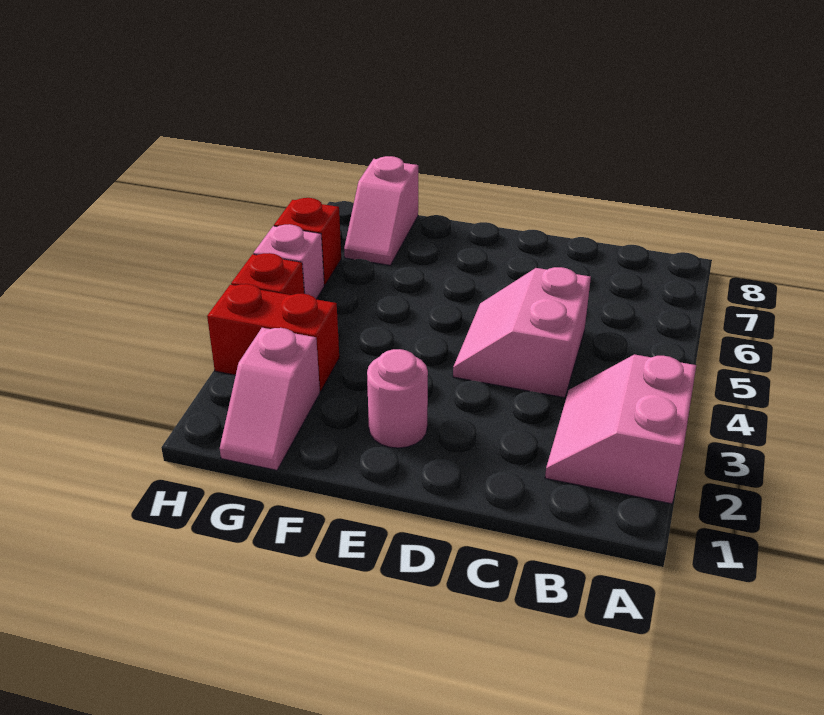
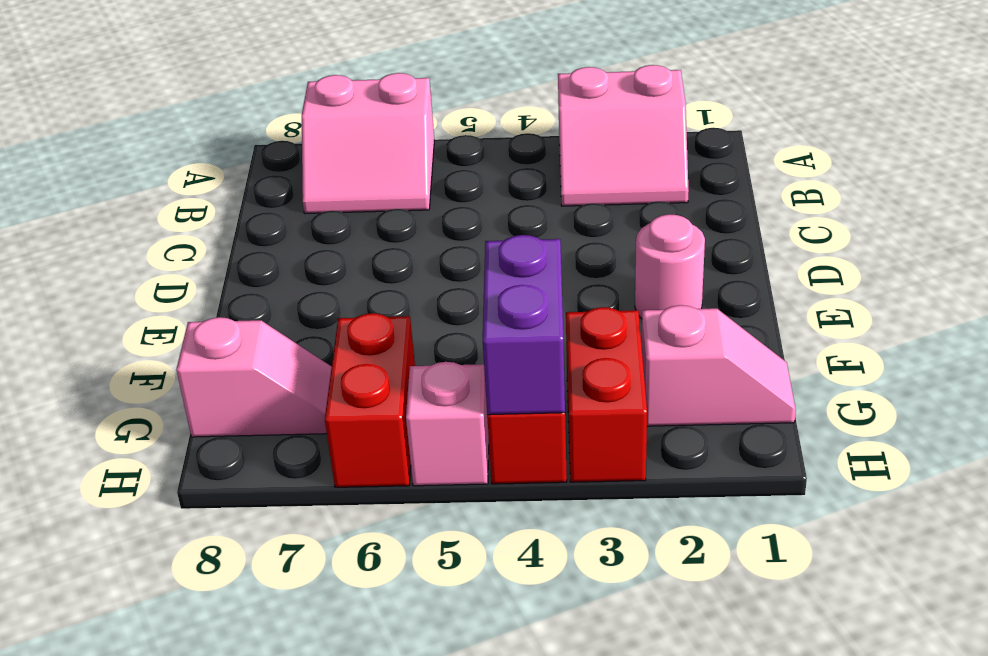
pink slope C4:D5 level 1 top C -> pink slope A6:B7 level 1 top A
none -> purple brick G4:H4 level 2
red brick H6 level 1 -> red brick G6:H6 level 1

